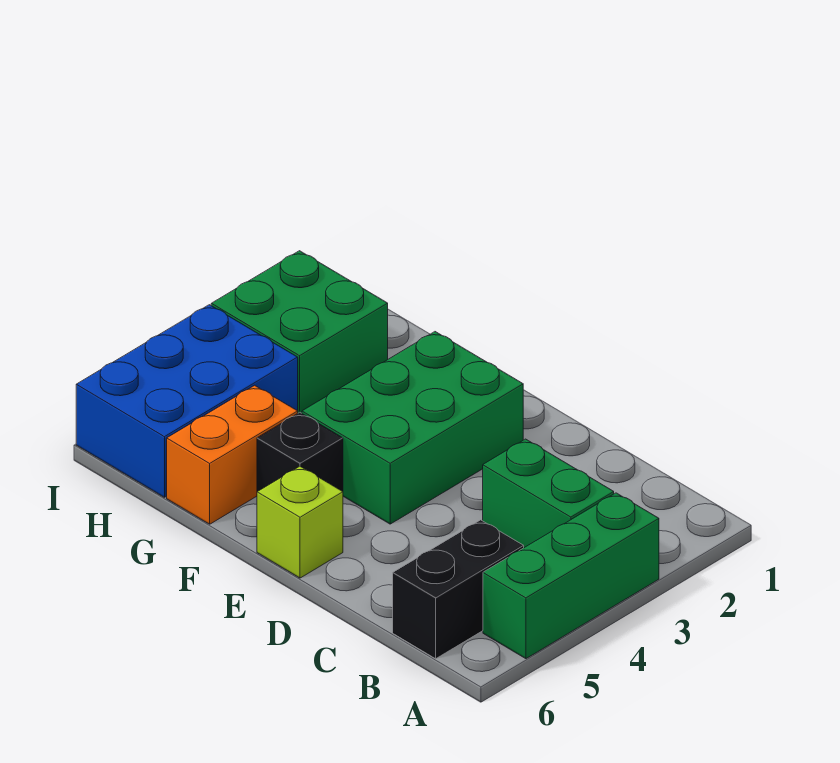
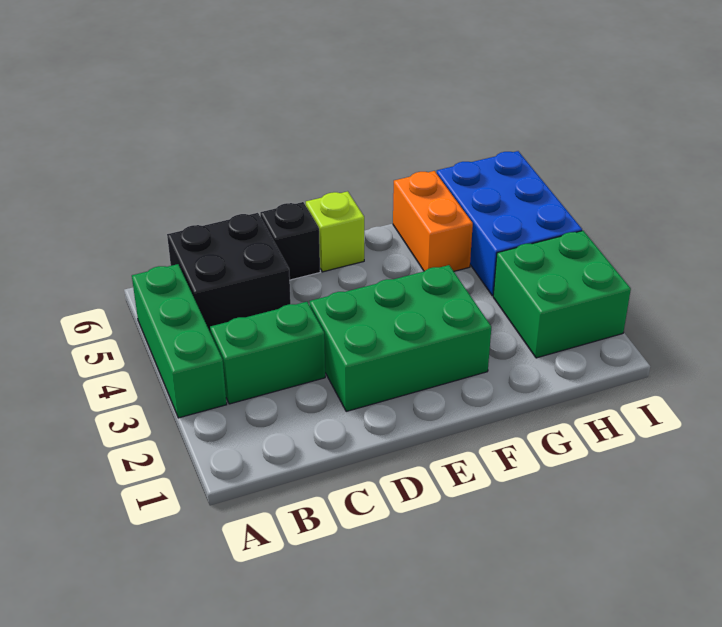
black brick B5:B6 level 1 -> black brick B5:C6 level 1
green brick E2:F4 level 1 -> green brick D2:F3 level 1
black brick F5 level 1 -> black brick D6 level 1

